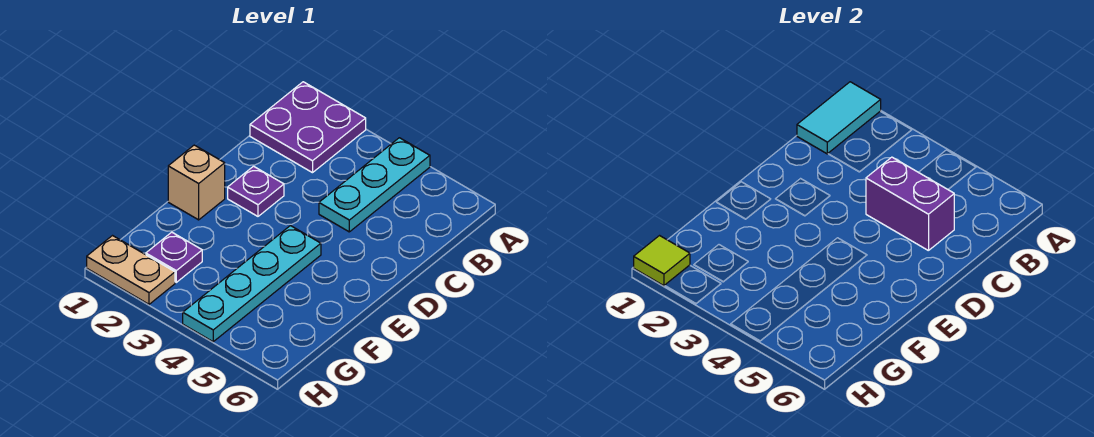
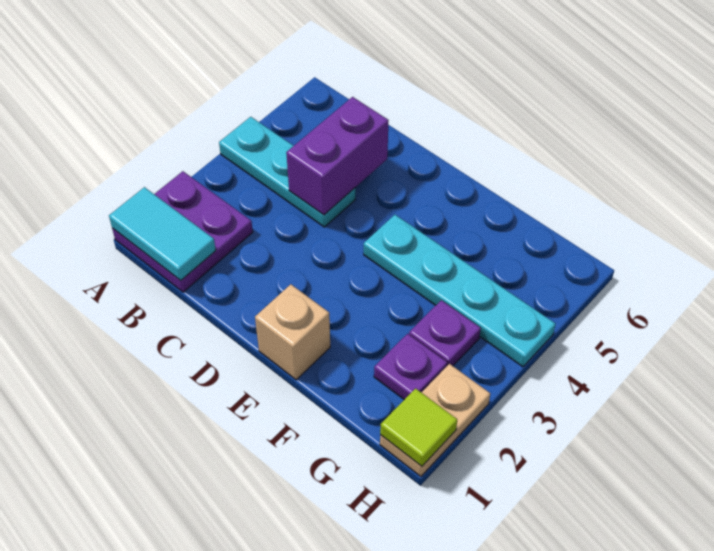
purple plate D2 level 1 -> purple plate G3 level 1

